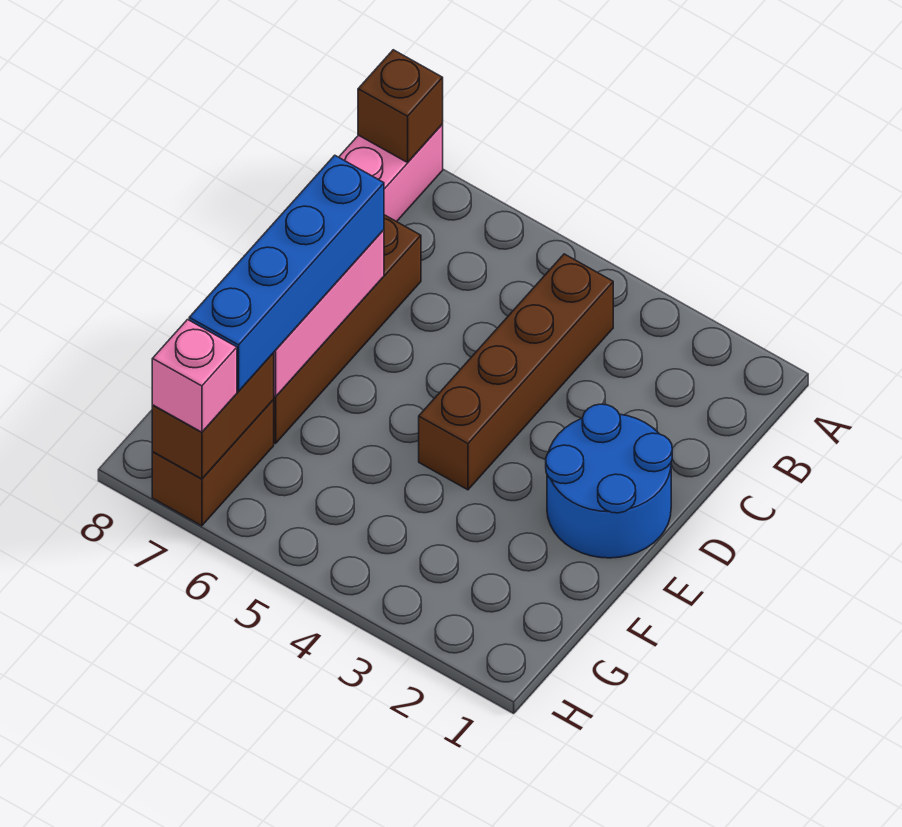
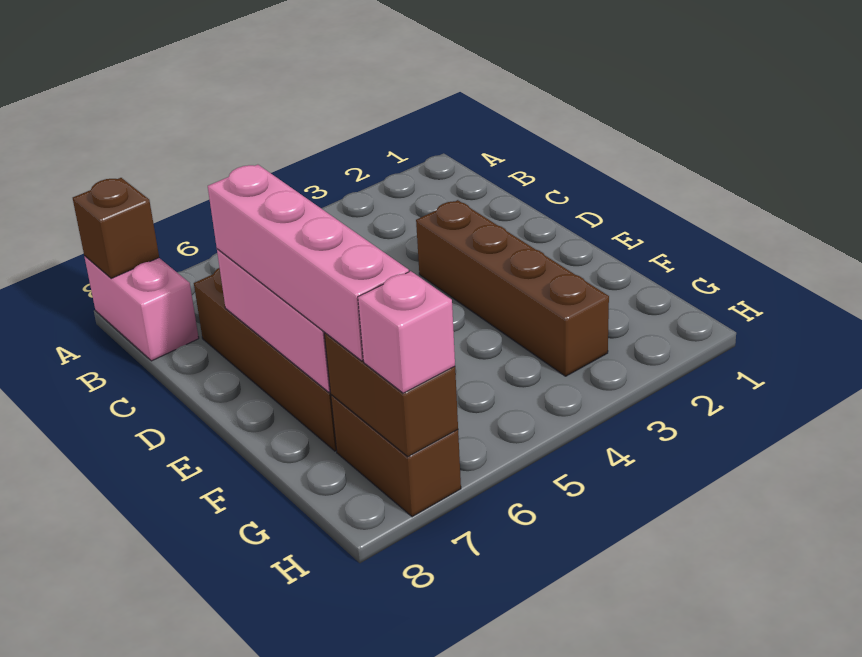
brown brick B4:E4 level 1 -> brown brick D3:G3 level 1
blue round brick D1:E2 level 1 -> none
blue brick D7:G7 level 3 -> pink brick D7:G7 level 3

